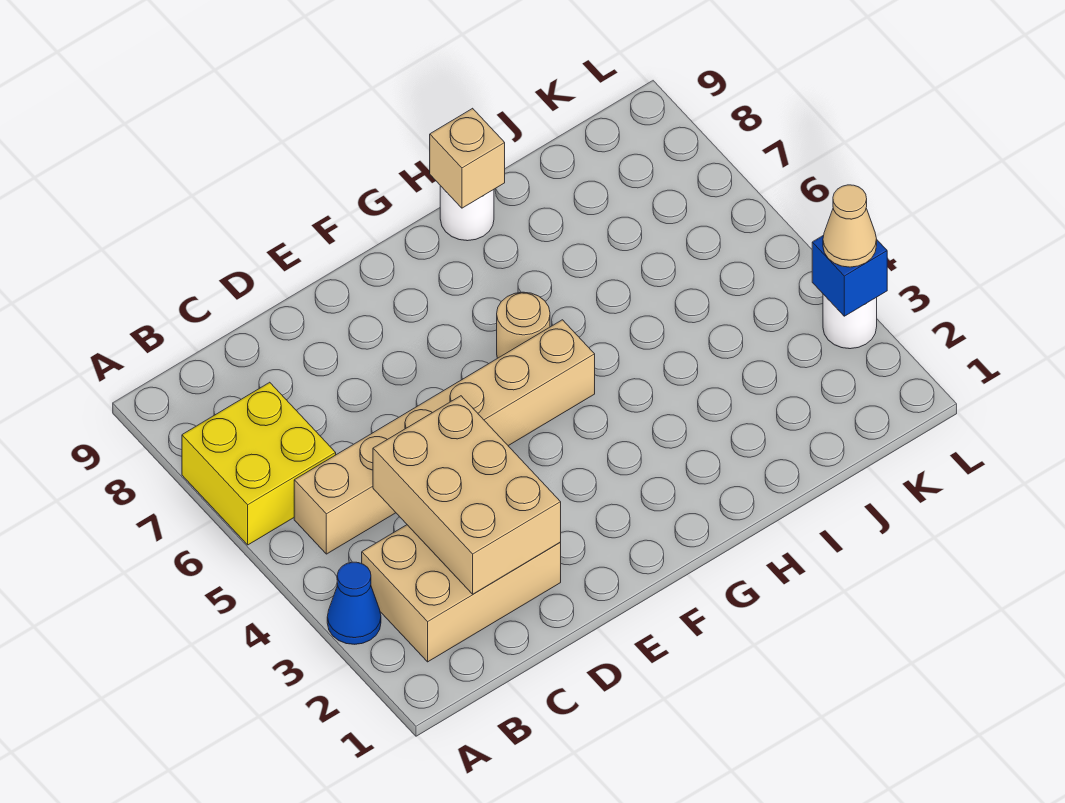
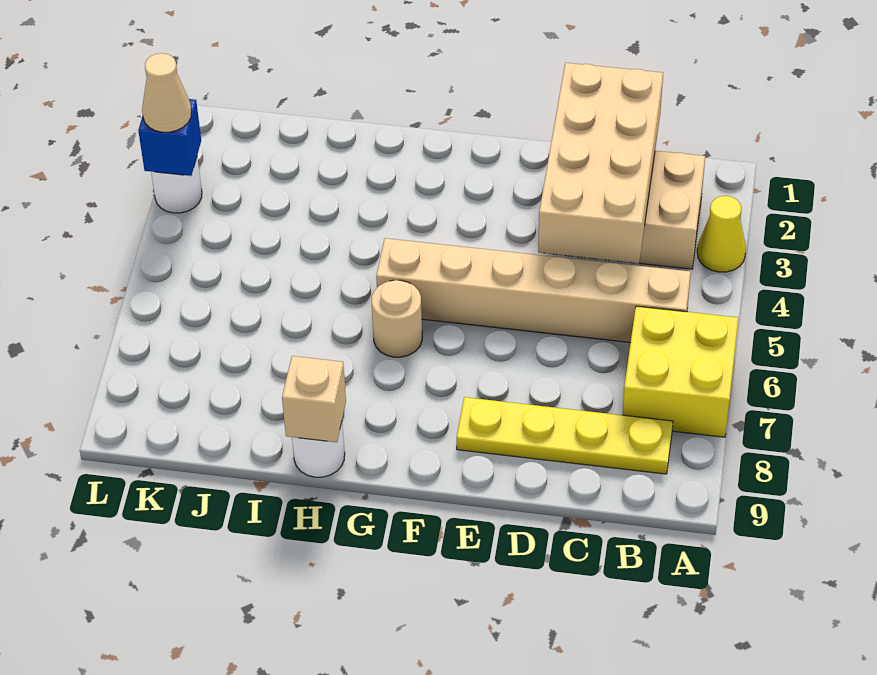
blue cone A3 level 1 -> yellow cone A3 level 1
none -> yellow plate B8:E8 level 1
tan brick C2:D4 level 2 -> tan brick C1:D4 level 2

